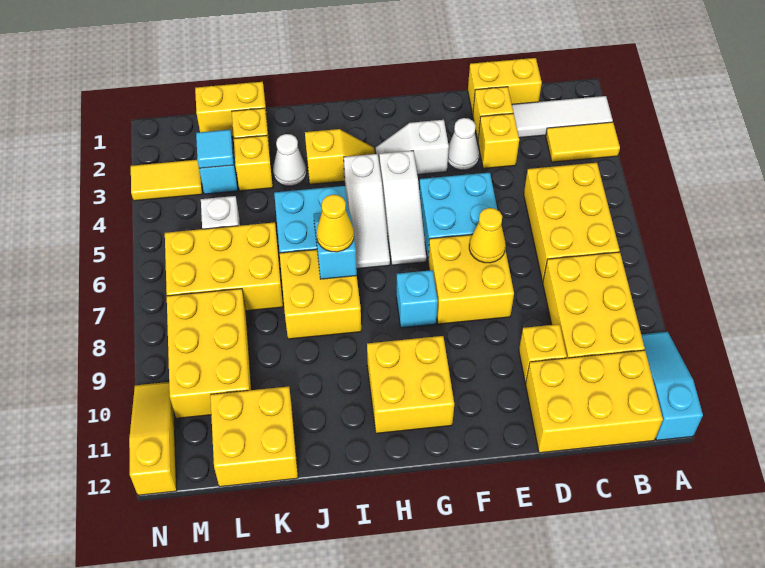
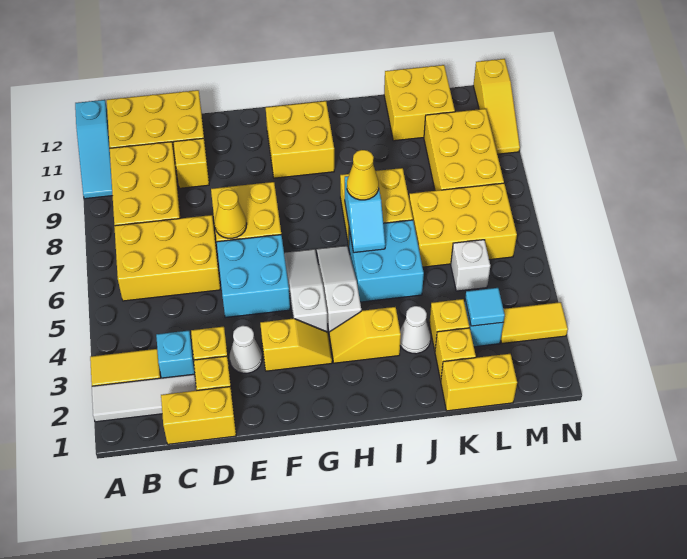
yellow brick B5:C7 level 1 -> yellow brick B6:D7 level 1
white slope F3:G3 level 1 top F -> yellow slope F3:G3 level 1 top F
cyan brick G8 level 1 -> cyan brick C3 level 1

